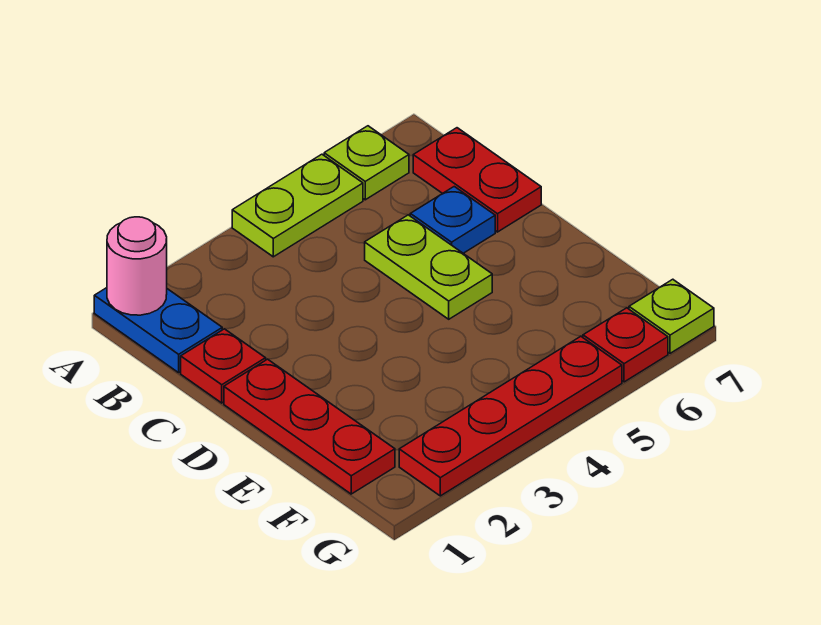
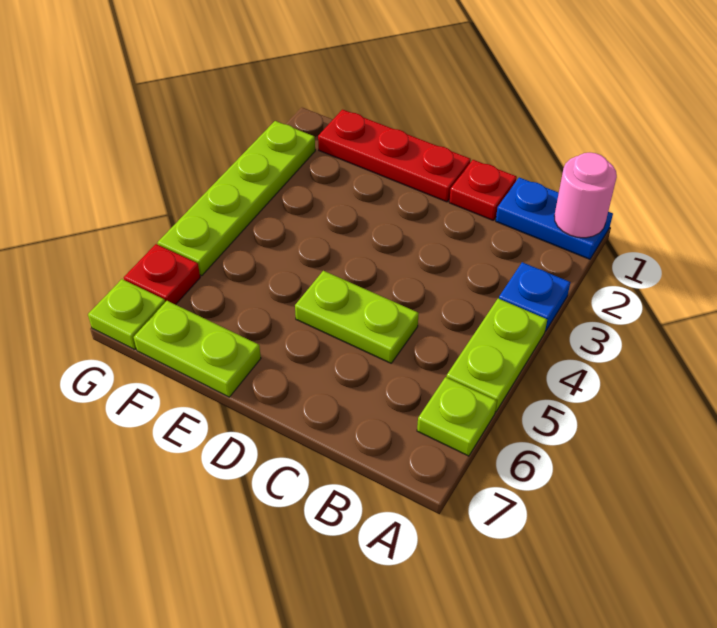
red plate B7:C7 level 1 -> none
blue plate C6 level 1 -> blue plate A3 level 1
none -> lime plate E7:F7 level 1
red plate G2:G5 level 1 -> lime plate G2:G5 level 1

